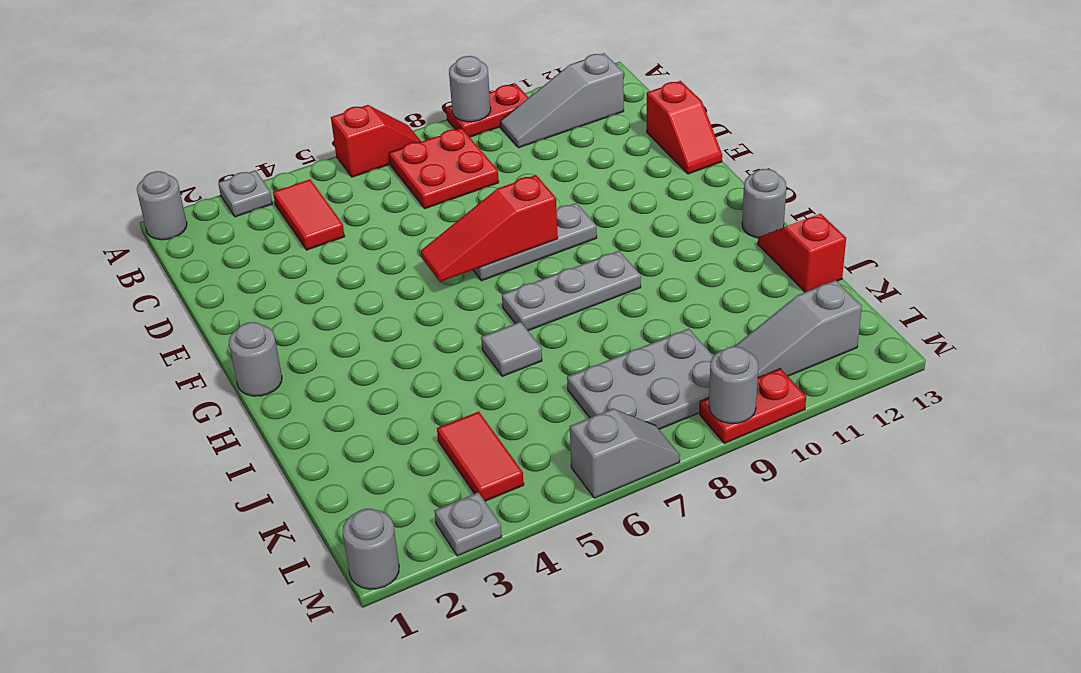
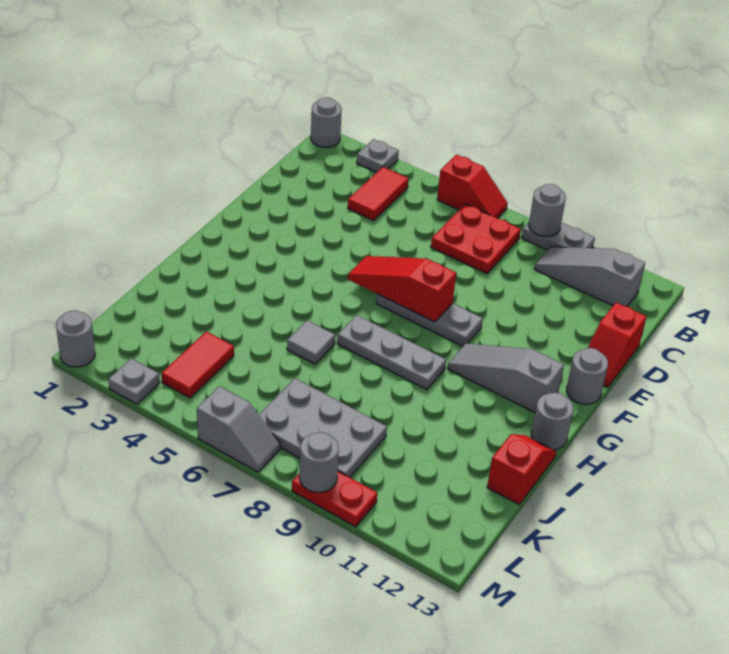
red plate A9:A10 level 1 -> grey plate A9:A10 level 1
grey round brick G1 level 1 -> grey round brick F13 level 1
grey slope L10:L12 level 1 top 12 -> grey slope G10:G12 level 1 top 12

